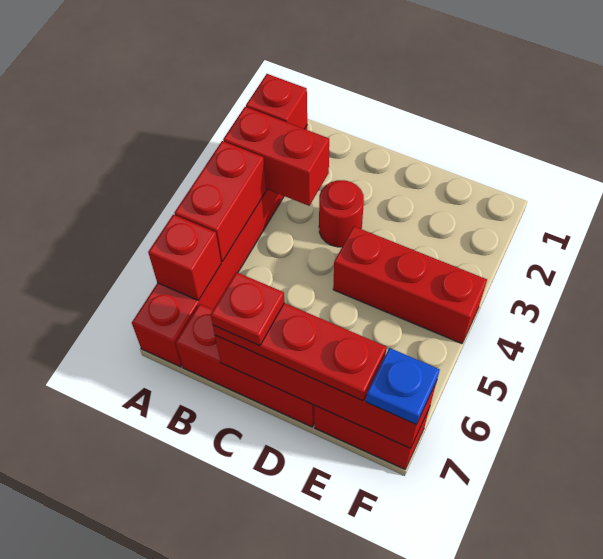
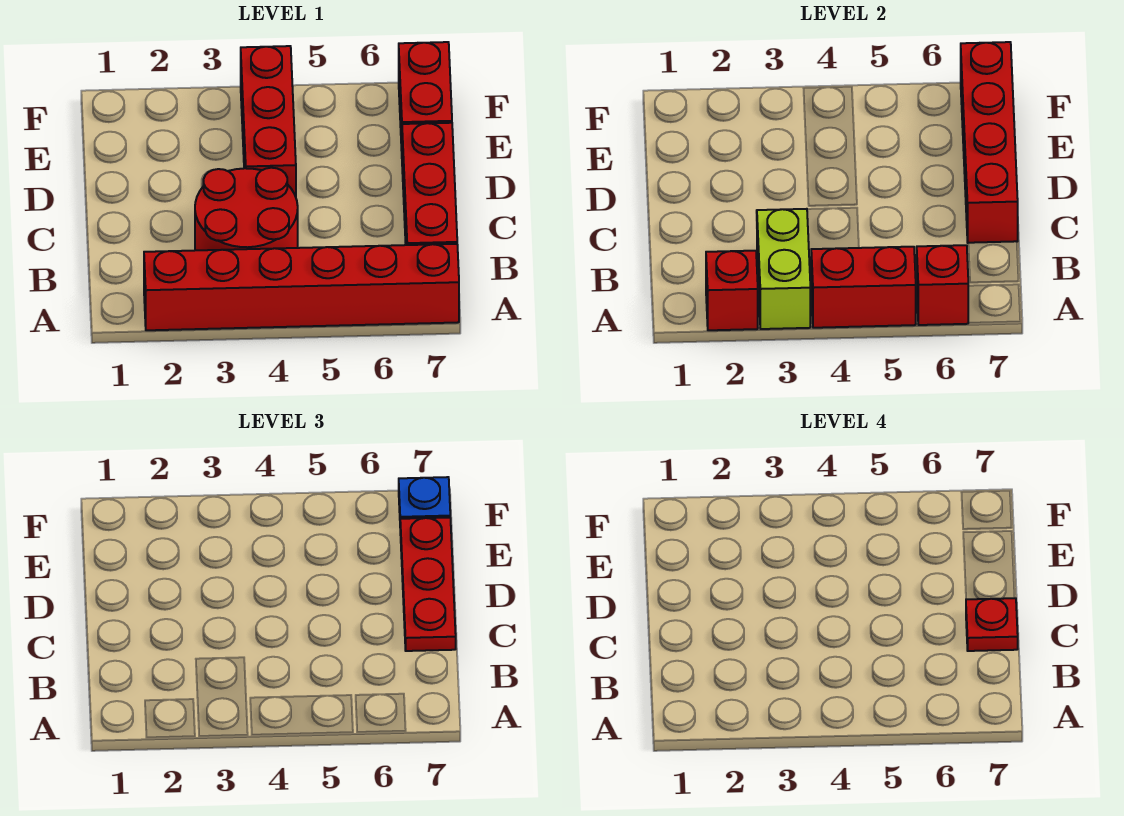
red brick A3:B3 level 2 -> lime brick A3:B3 level 2
red round brick C3 level 1 -> red round brick B3:C4 level 1

